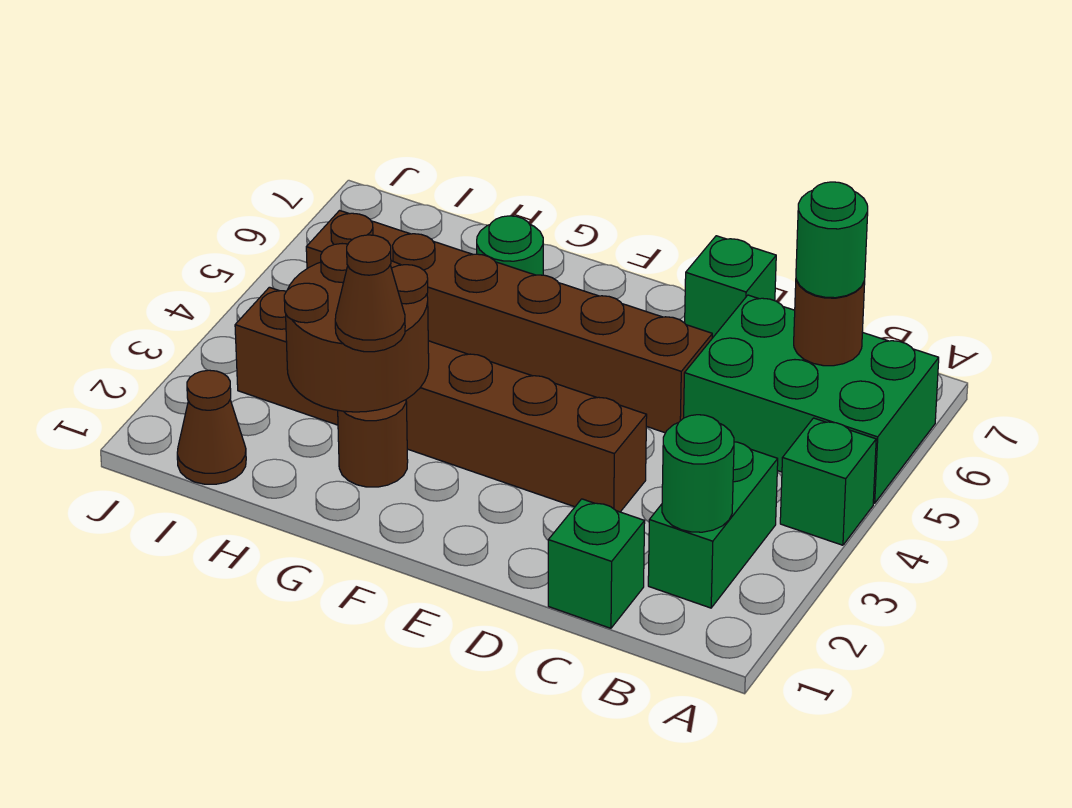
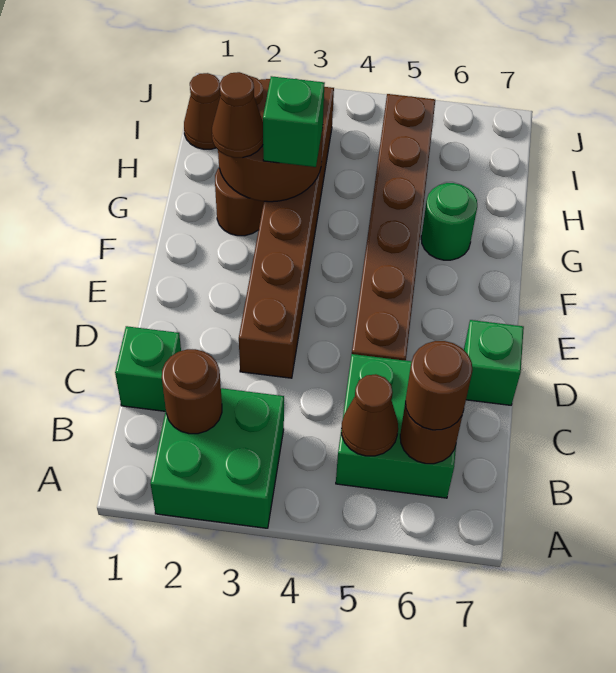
green brick A4 level 1 -> green brick G3 level 3
green brick A5:C6 level 1 -> green brick B5:C6 level 1
green brick B2:B3 level 1 -> green brick A2:B3 level 1
green round brick B2 level 2 -> brown round brick B2 level 2
none -> brown cone B5 level 2
green round brick B6 level 3 -> brown round brick B6 level 3

